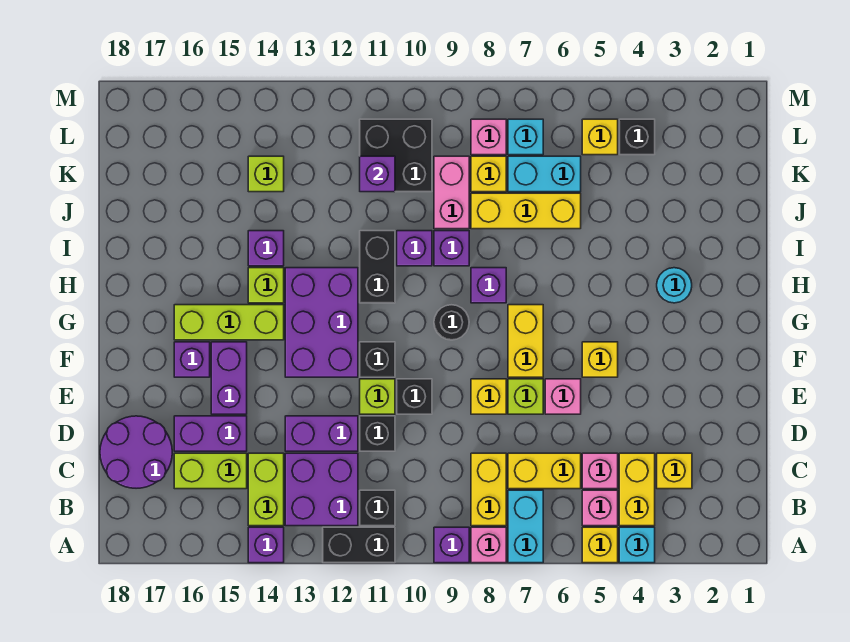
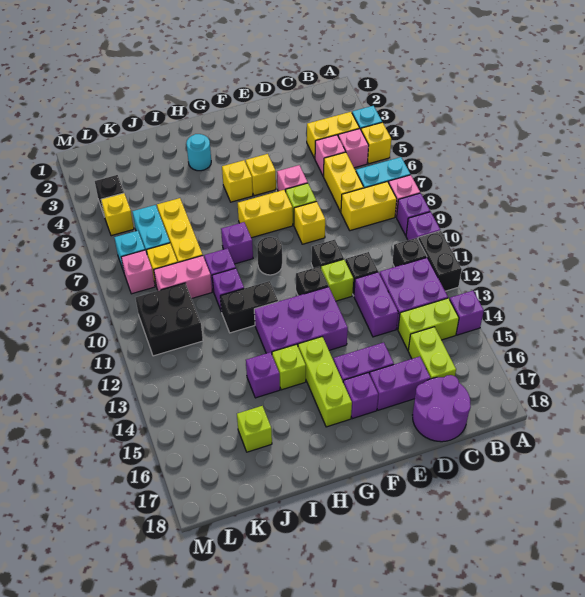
yellow brick C3 level 1 -> yellow brick G5 level 1
purple brick D15:D16 level 1 -> purple brick D16:E16 level 1
purple brick K11 level 2 -> purple brick A10 level 1
lime brick K14 level 1 -> lime brick J16 level 1

